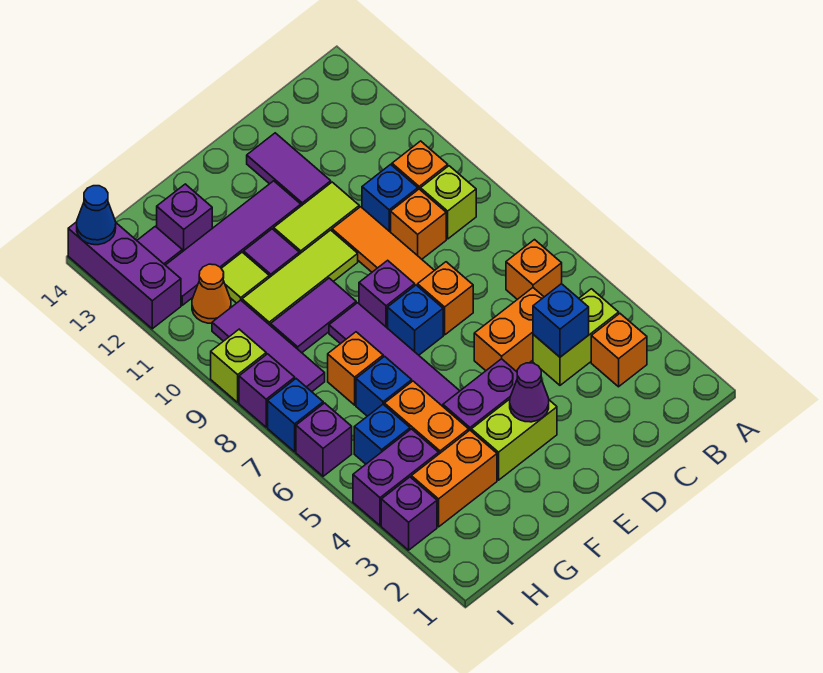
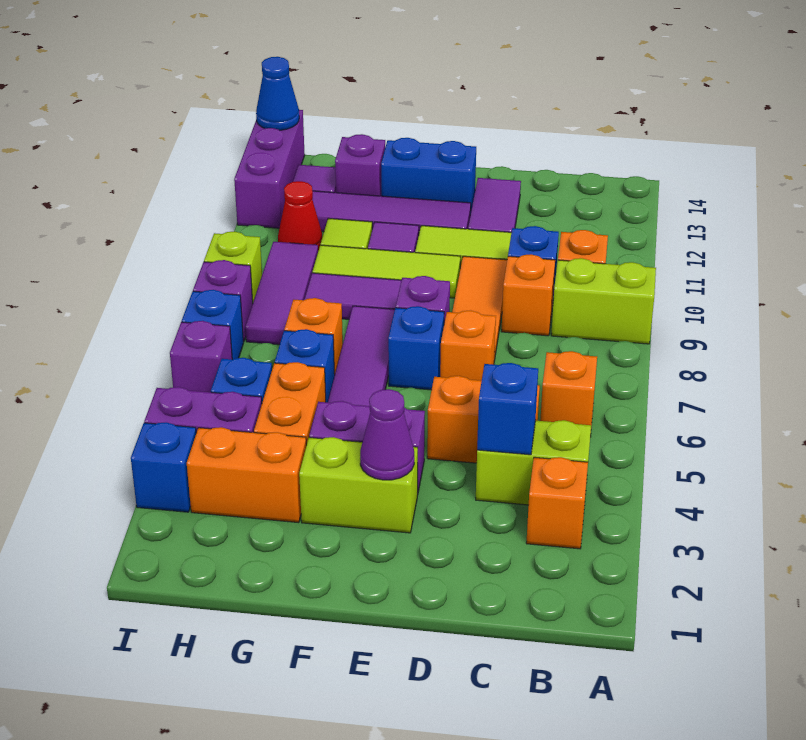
lime brick B9 level 1 -> lime brick A9:B9 level 1
none -> blue brick E13:F13 level 1
orange cone H11 level 1 -> red cone H11 level 1
purple brick I3 level 1 -> blue brick I3 level 1

